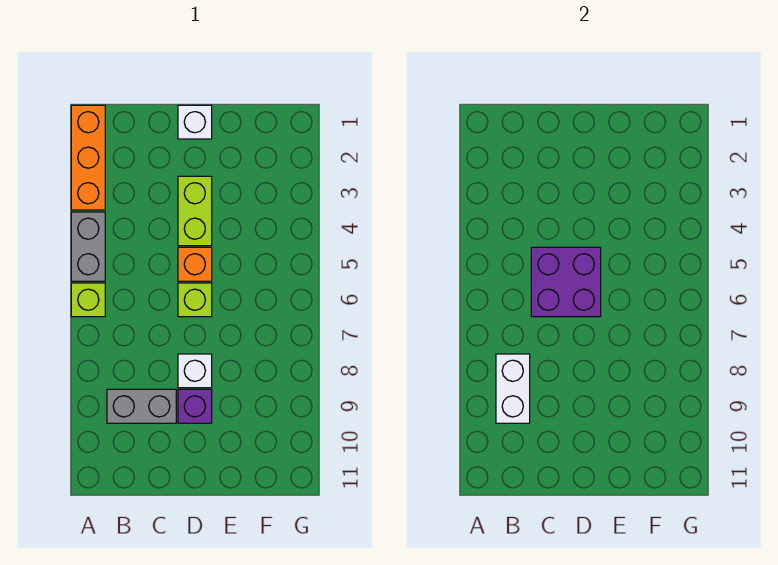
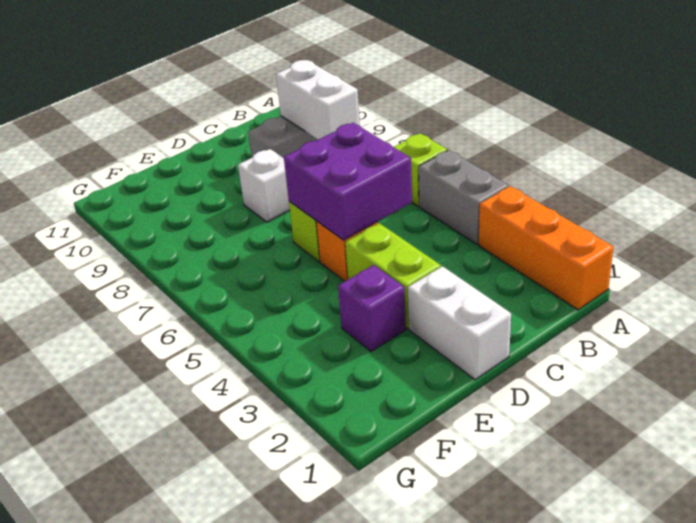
white brick D1 level 1 -> white brick D1:D2 level 1
purple brick D9 level 1 -> purple brick E3 level 1

